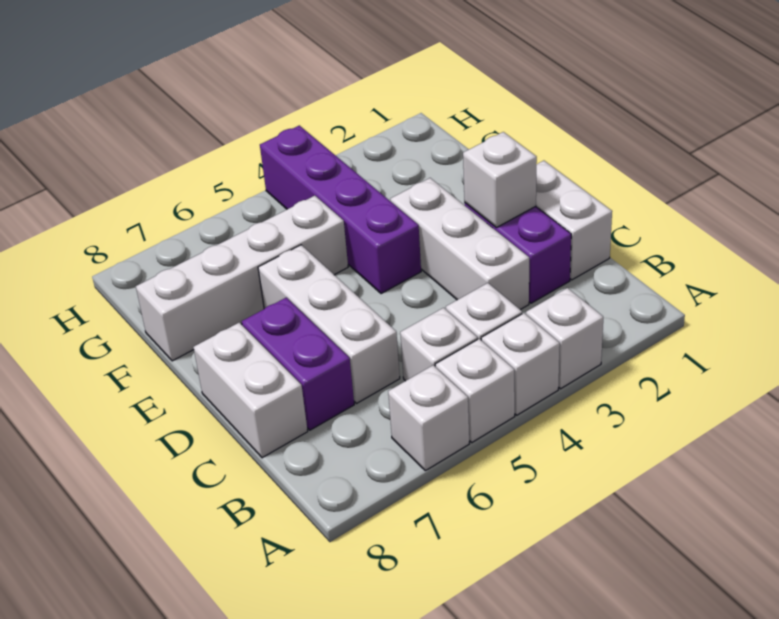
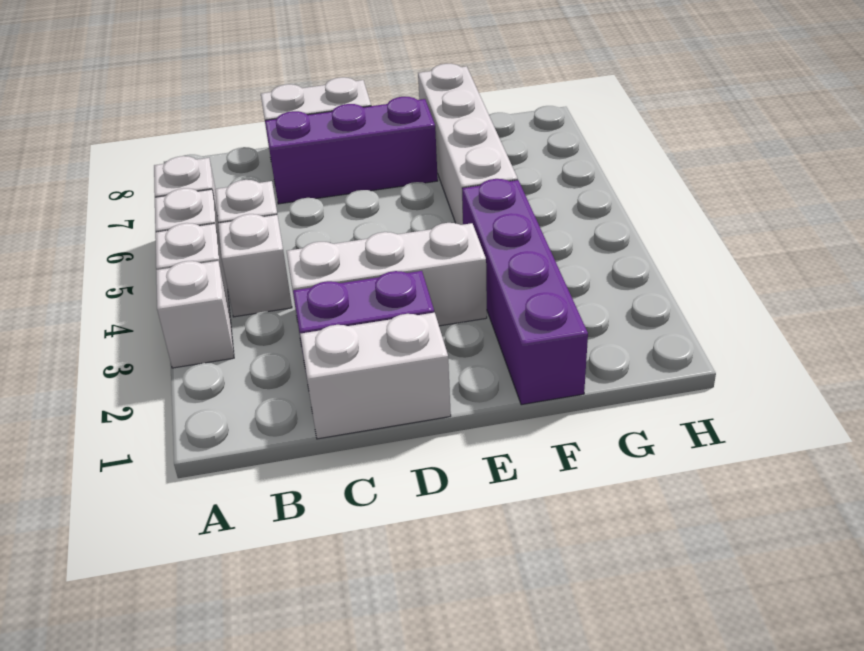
white brick C6:E6 level 1 -> none
purple brick C7:D7 level 1 -> purple brick C7:E7 level 1
white brick D2 level 2 -> none
purple brick E4:H4 level 1 -> purple brick F1:F4 level 1

